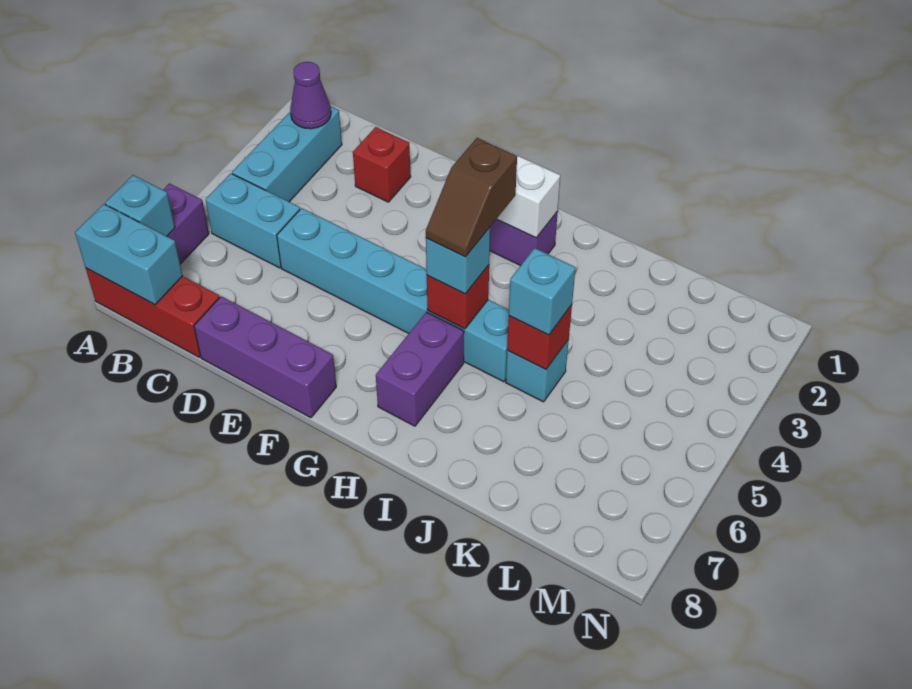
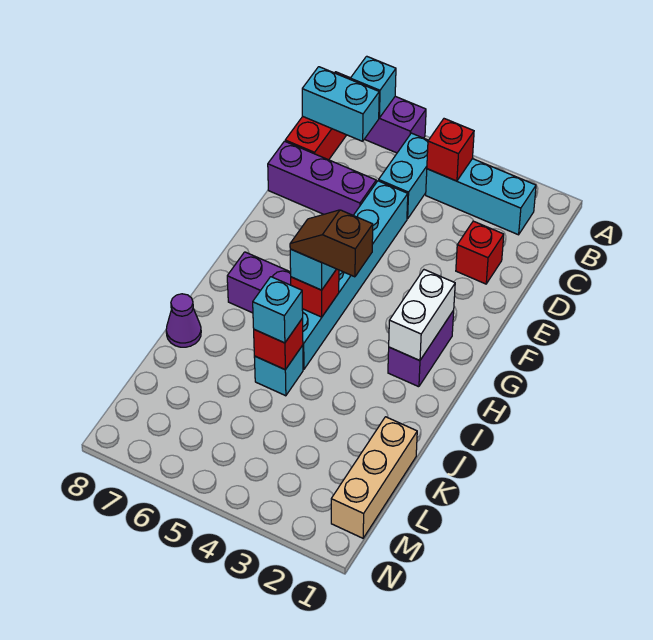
cyan brick A8:B8 level 2 -> cyan brick B7:B8 level 2
purple cone B2 level 2 -> purple cone J8 level 1
none -> red brick B4 level 2
purple brick D8:F8 level 1 -> purple brick D6:D8 level 1
none -> tan brick K1:M1 level 1

